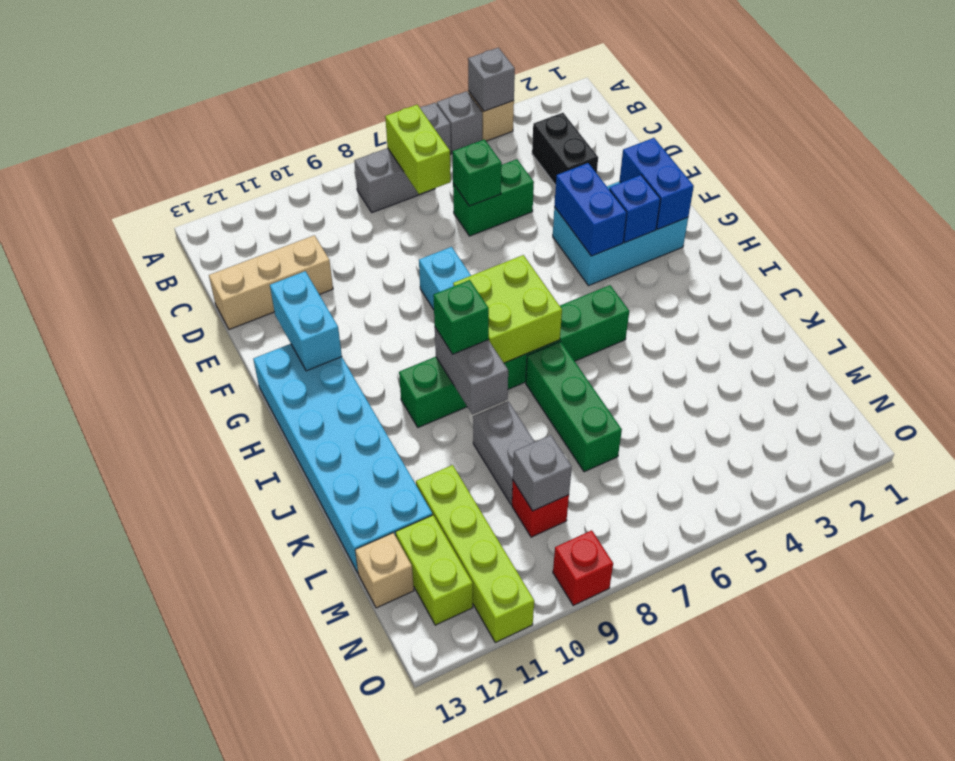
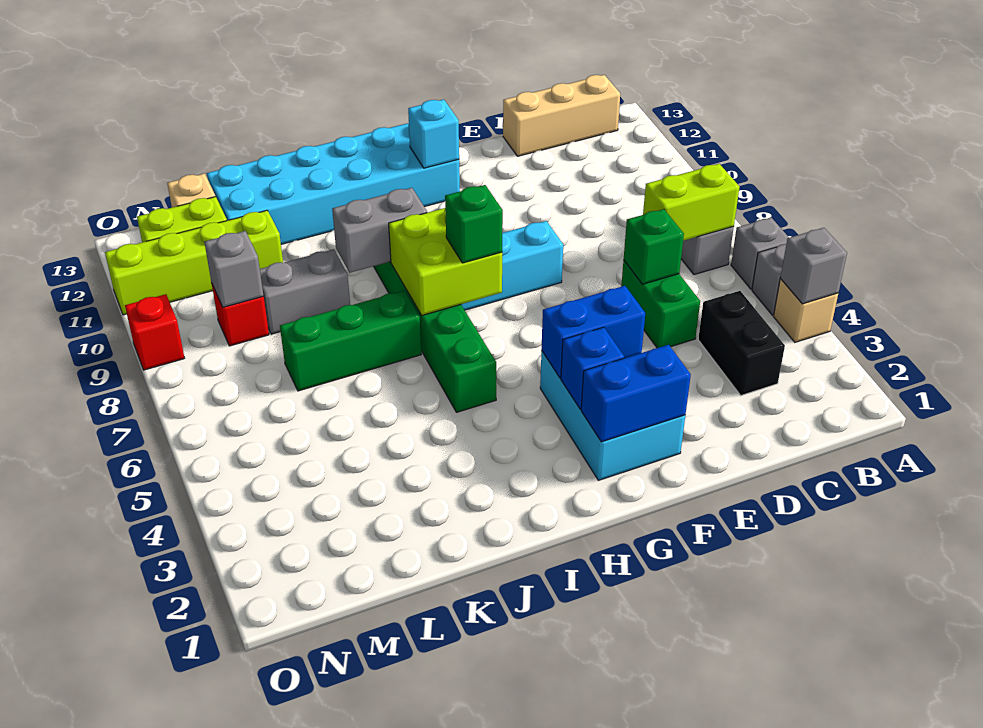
black brick C3:D3 level 1 -> black brick C3:C4 level 1
tan brick D11:D13 level 1 -> tan brick B13:D13 level 1
cyan brick F12:G12 level 2 -> cyan brick G12 level 2
green brick I9 level 3 -> green brick H7 level 3

